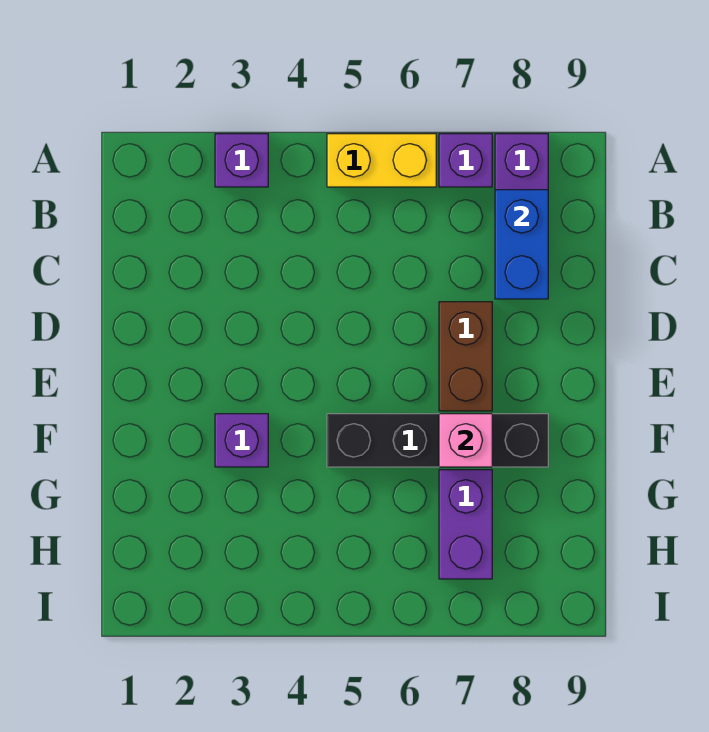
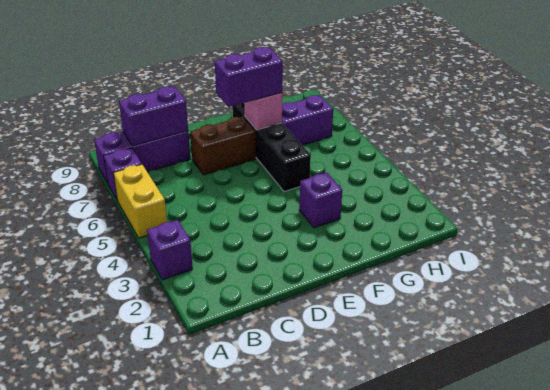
blue brick B8:C8 level 2 -> purple brick B8:C8 level 2
none -> purple brick E7:F7 level 3

